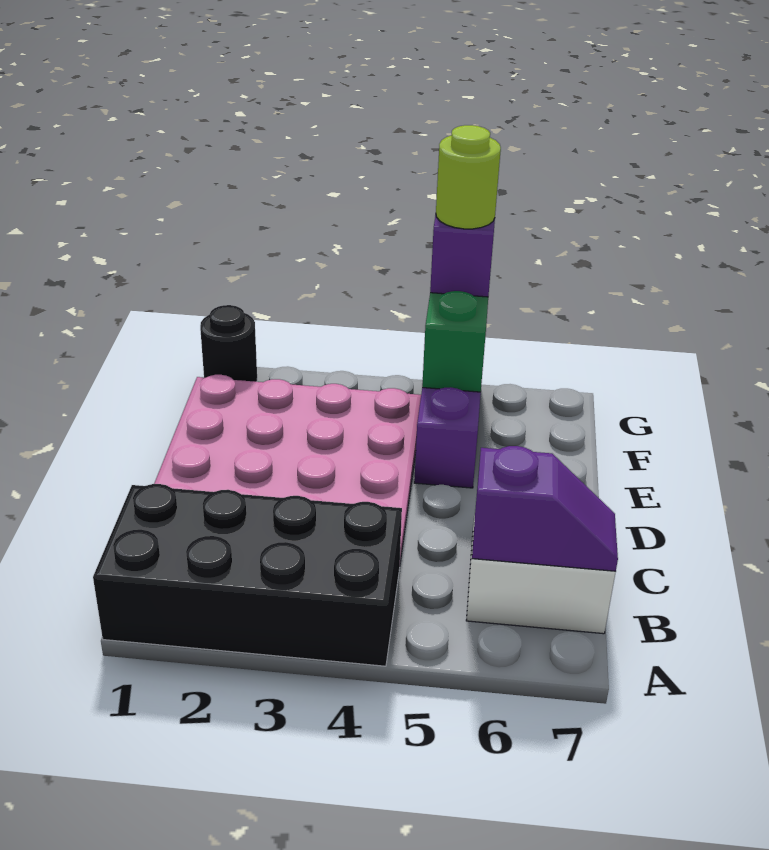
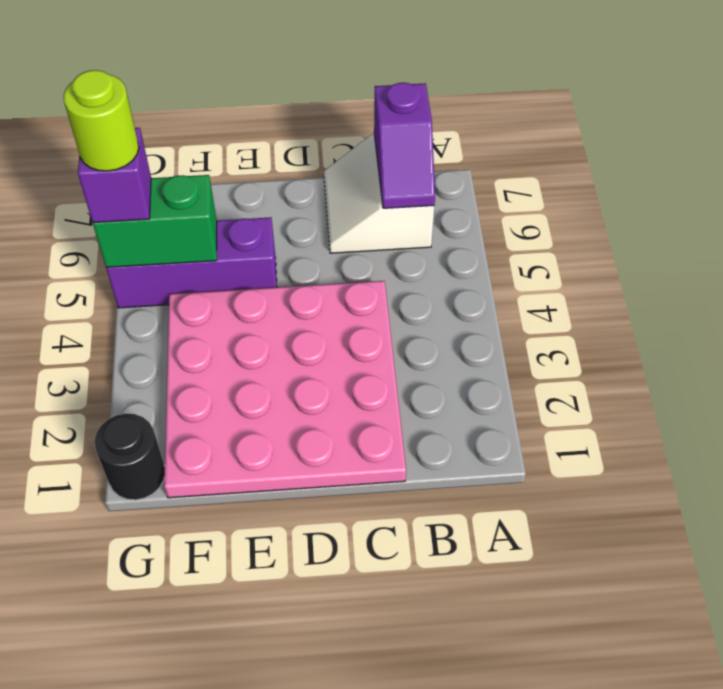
black brick A1:B4 level 1 -> none
purple slope B6:B7 level 2 top 6 -> purple slope B6:B7 level 2 top 7

